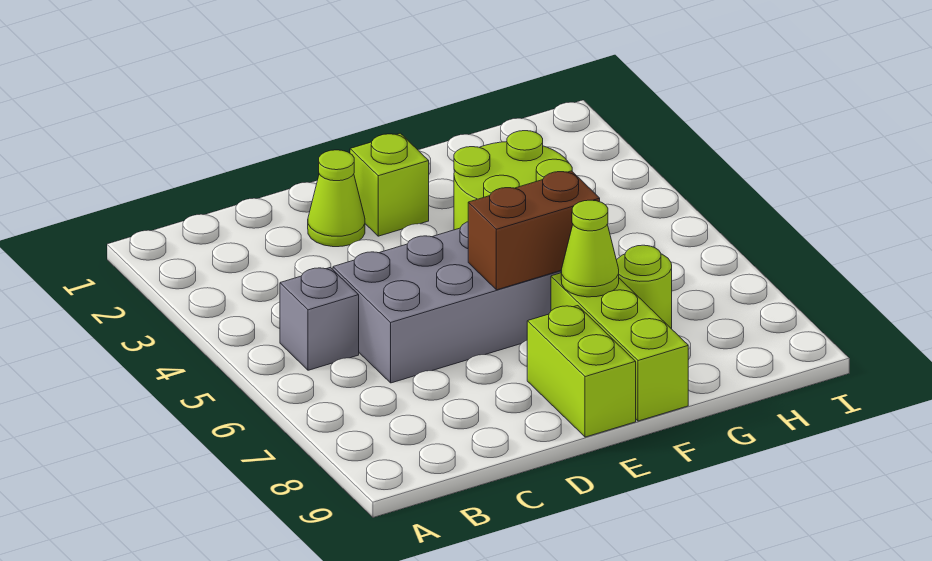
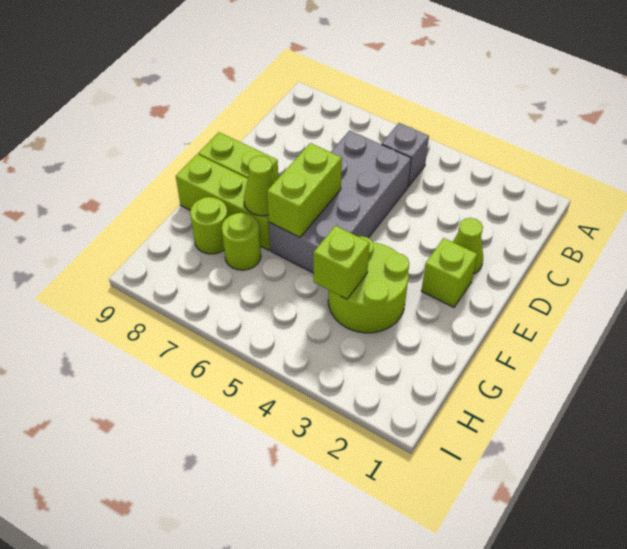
brown brick E6:F6 level 2 -> lime brick E6:F6 level 2
none -> lime brick G4 level 2
none -> lime round brick G8 level 1

